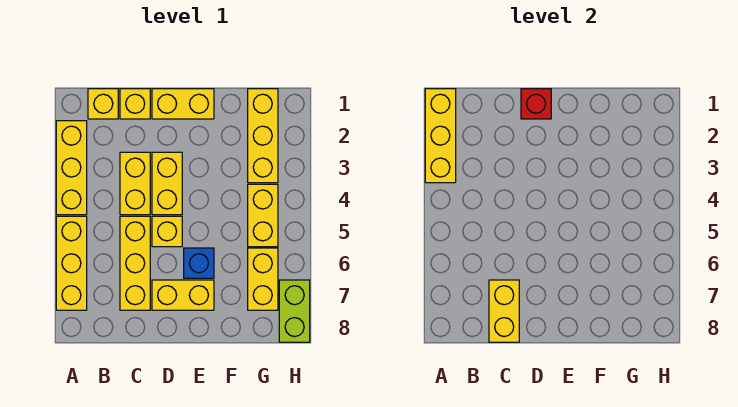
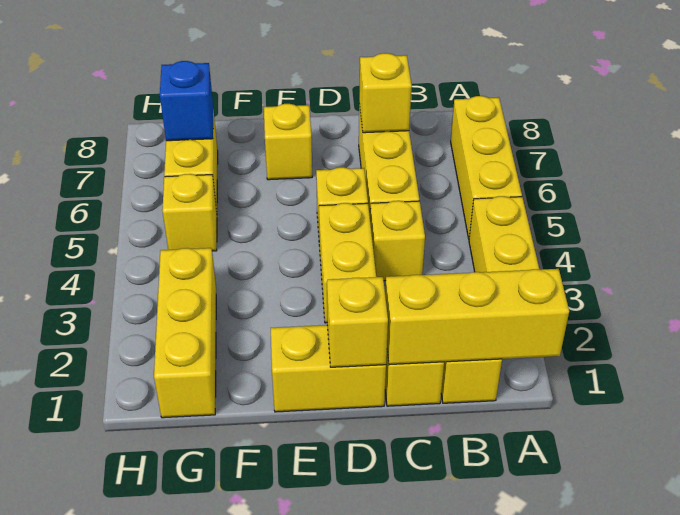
yellow brick A1:A3 level 2 -> yellow brick A1:C1 level 2
yellow brick C3:C4 level 1 -> yellow brick C4 level 1
yellow brick C7:C8 level 2 -> yellow brick C7 level 2
red brick D1 level 2 -> yellow brick D1 level 2
yellow brick D7:E7 level 1 -> yellow brick E7 level 1
blue brick E6 level 1 -> blue brick G7 level 2
yellow brick G4:G5 level 1 -> yellow brick G5 level 1
lime brick H7:H8 level 1 -> none

